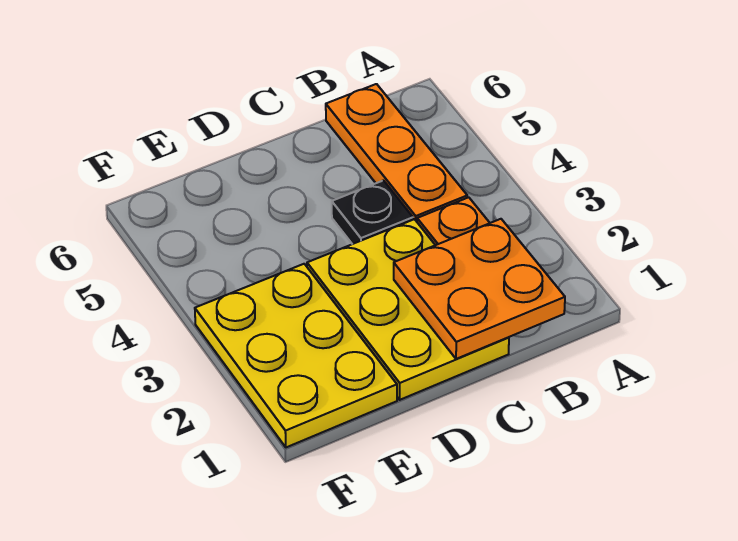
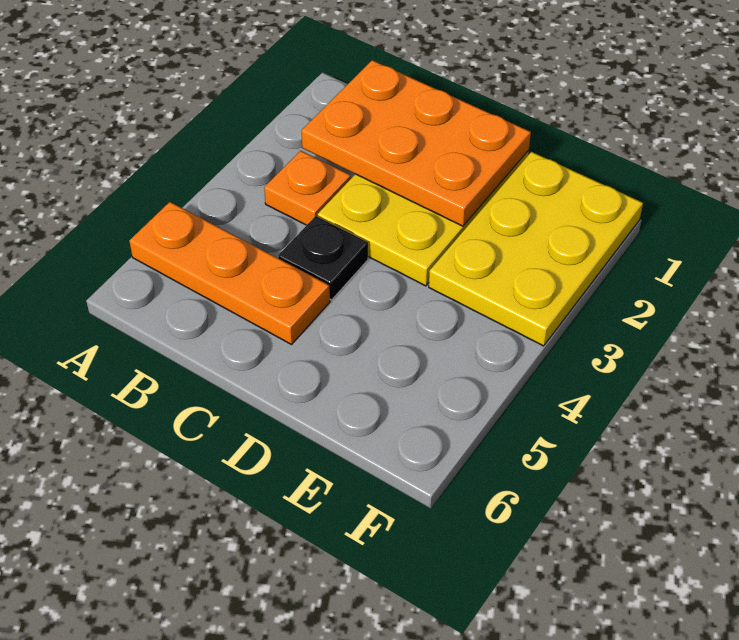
orange plate B1:C2 level 2 -> orange plate B1:D2 level 2
orange plate B4:B6 level 1 -> orange plate A5:C5 level 1

